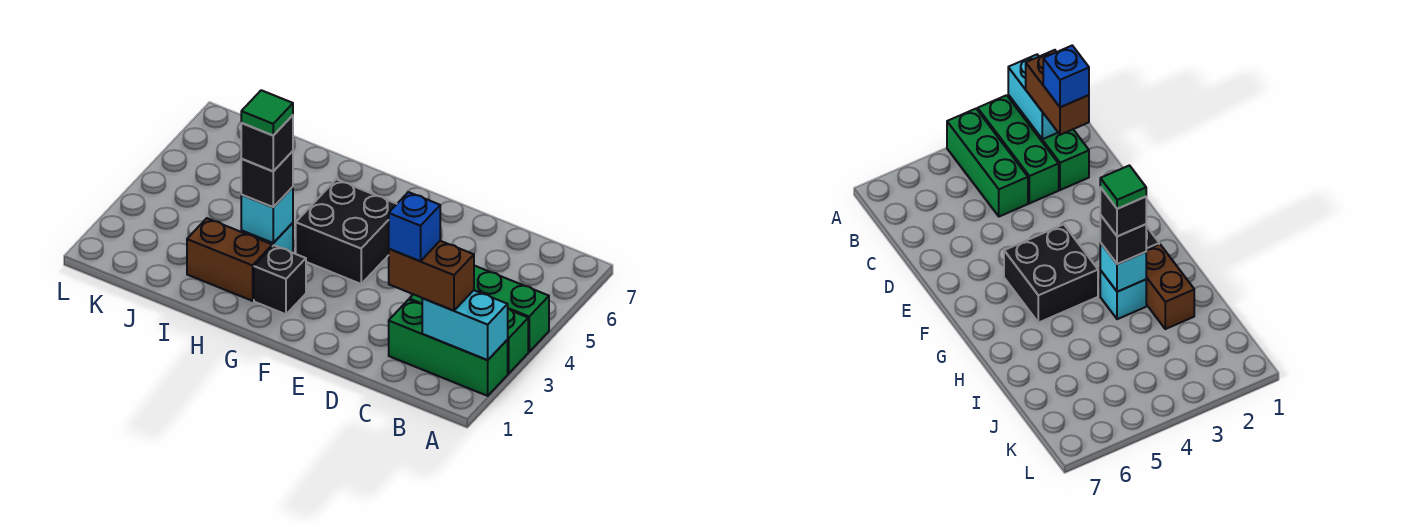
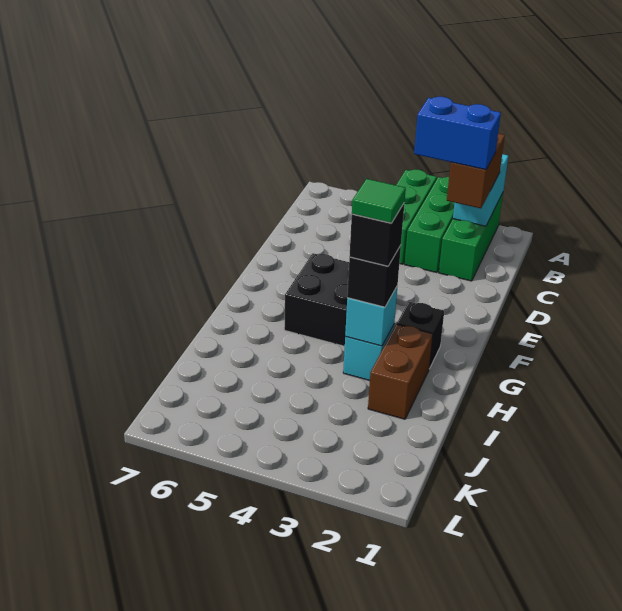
blue brick C2 level 4 -> blue brick C2:C3 level 4

